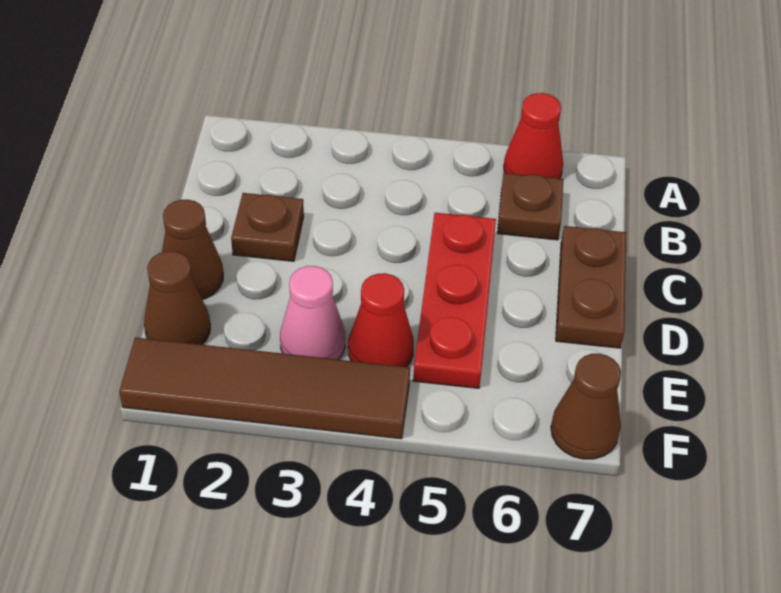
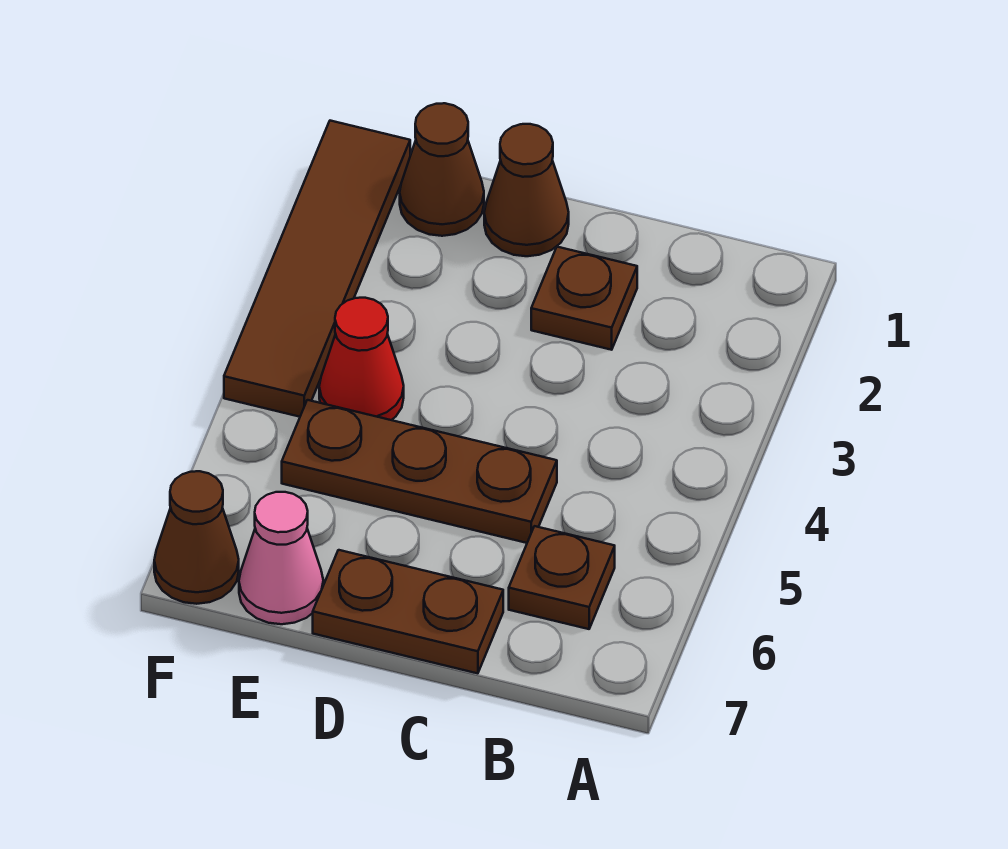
red cone A6 level 1 -> none
red plate C5:E5 level 1 -> brown plate C5:E5 level 1
pink cone E3 level 1 -> pink cone E7 level 1

